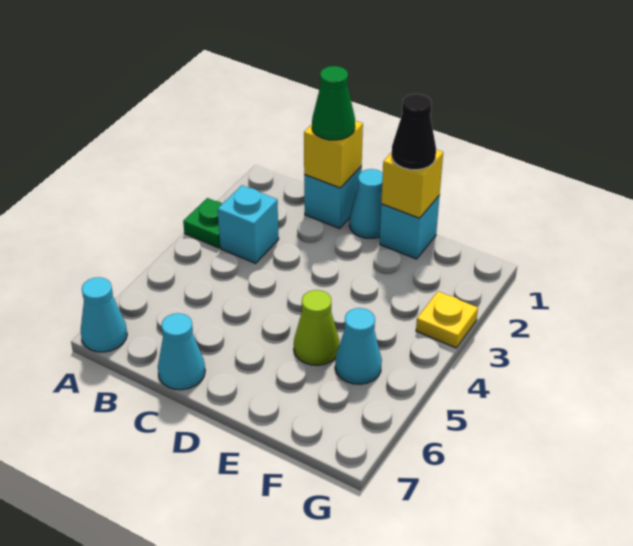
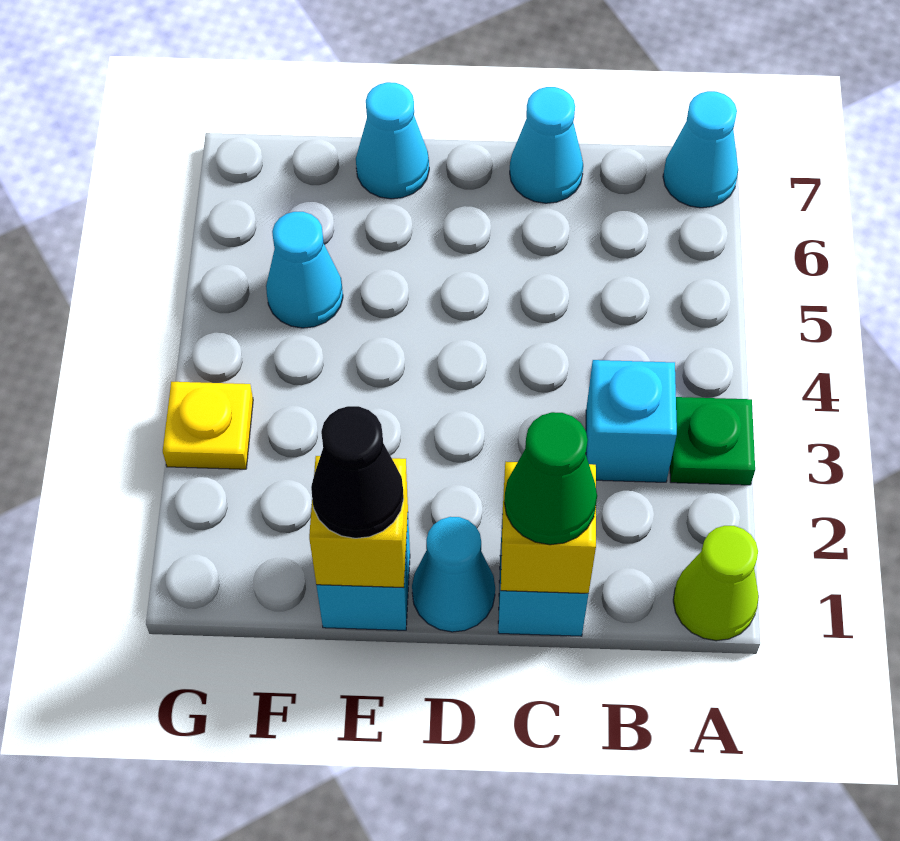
lime cone E5 level 1 -> lime cone A1 level 1
none -> cyan cone E7 level 1

